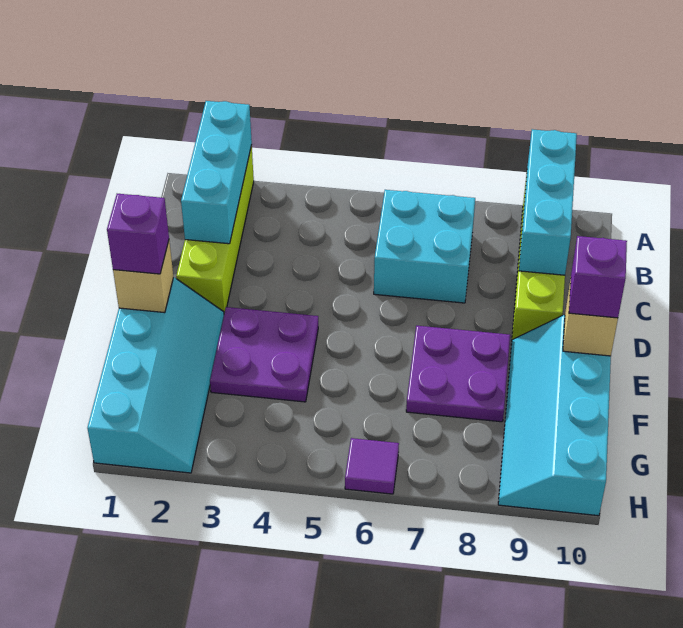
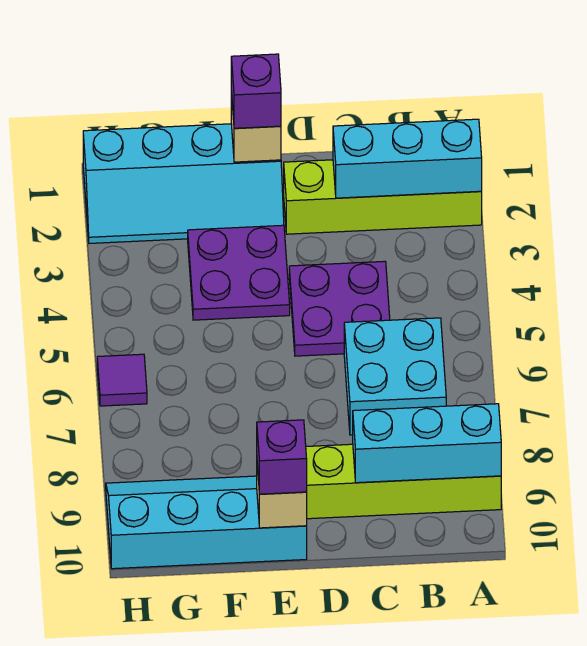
purple plate E7:F8 level 1 -> purple plate C4:D5 level 1

